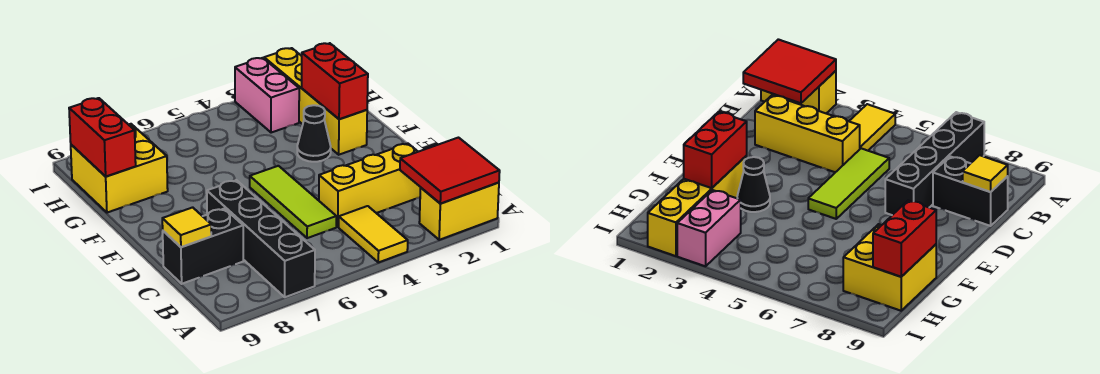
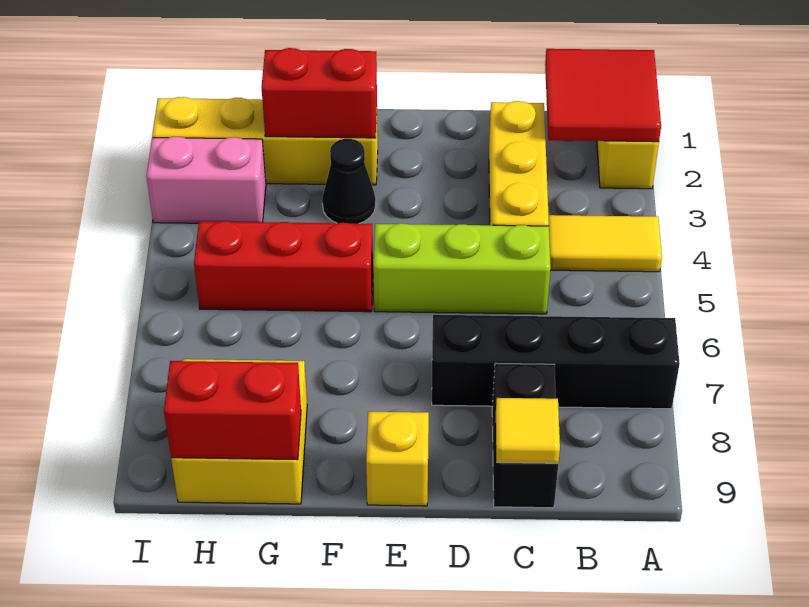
lime tile C5:E5 level 1 -> lime brick C5:E5 level 1
none -> yellow brick E9 level 1
none -> red brick F5:H5 level 1

